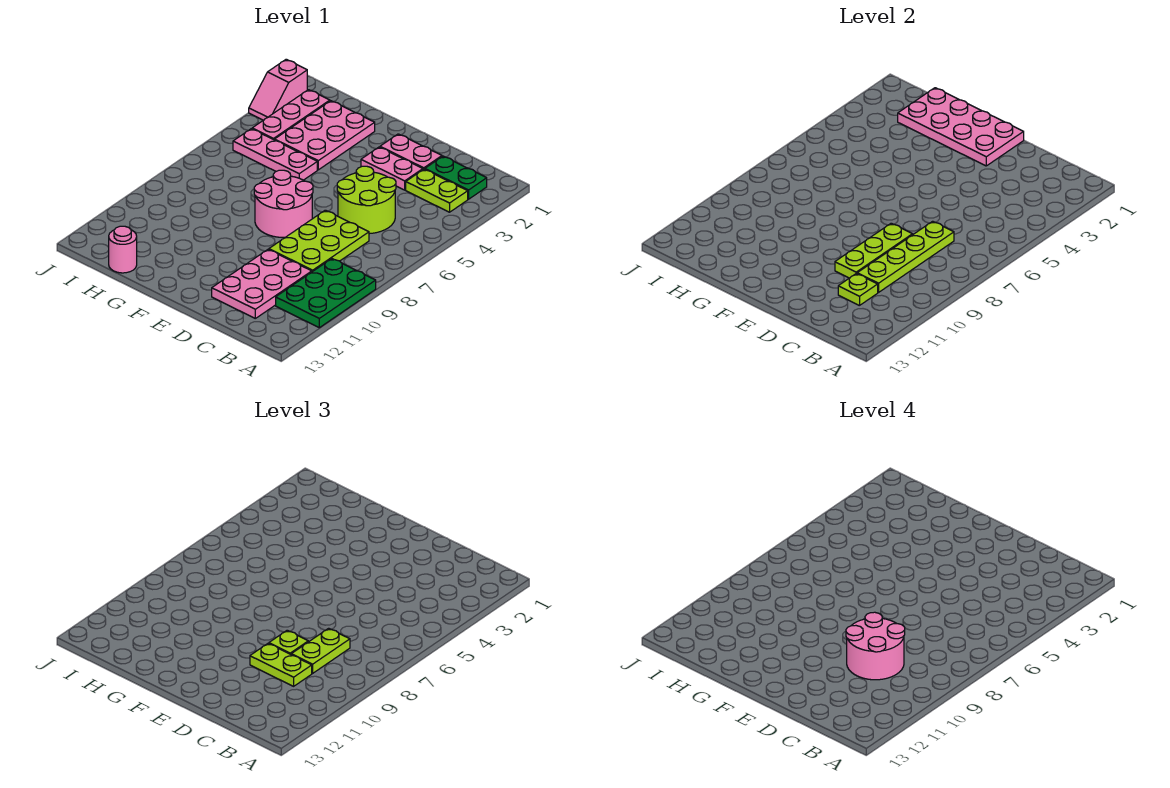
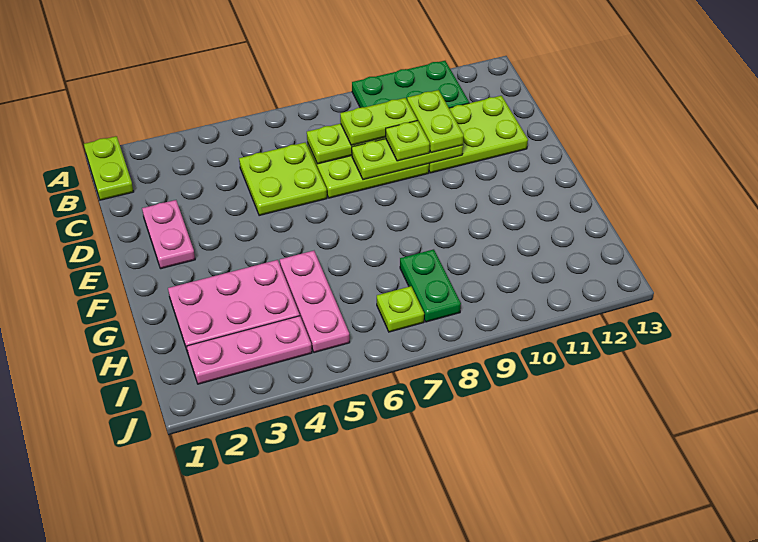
green plate B2:C2 level 1 -> green plate H8:I8 level 1
lime plate B3:C3 level 1 -> lime plate A1:B1 level 1
lime round brick C5:D6 level 1 -> lime plate C5:D6 level 1
pink round brick C9:D10 level 4 -> none
pink plate C10:D12 level 1 -> lime plate C10:D12 level 1
lime plate C11 level 2 -> lime plate I7 level 1
pink plate D3:E3 level 1 -> none
pink plate E1:H2 level 2 -> none
pink round brick E7:F8 level 1 -> none
pink round brick H13 level 1 -> none
pink slope J2:J3 level 1 top 2 -> none

